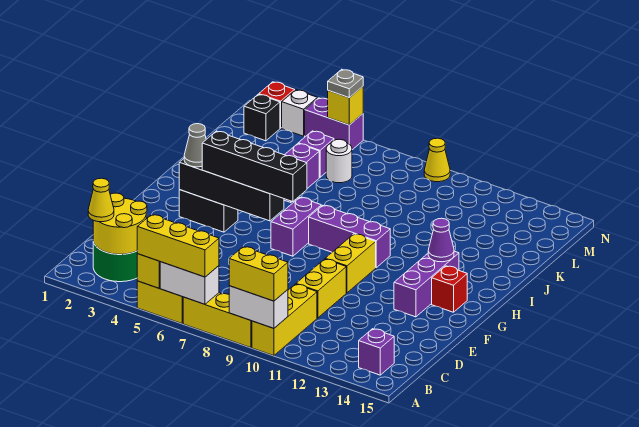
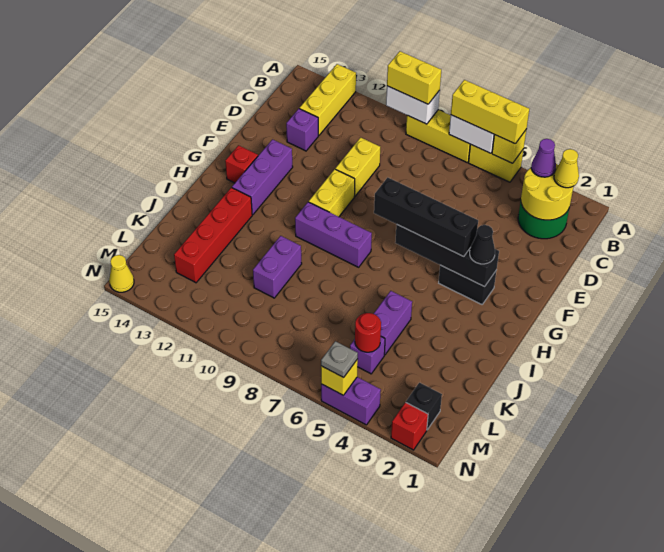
yellow brick A10:C10 level 1 -> yellow brick A13:C13 level 1
purple brick B14 level 1 -> purple brick D13 level 1
grey cone G3 level 3 -> black cone G3 level 3
purple brick G7:H7 level 1 -> purple brick J10:K10 level 1
purple cone H13 level 2 -> purple cone B3 level 3
none -> red brick I13:L13 level 1
none -> red round brick L5 level 2
white round brick L6 level 1 -> none
white brick N3 level 1 -> none
yellow cone N9 level 1 -> yellow cone N15 level 1

